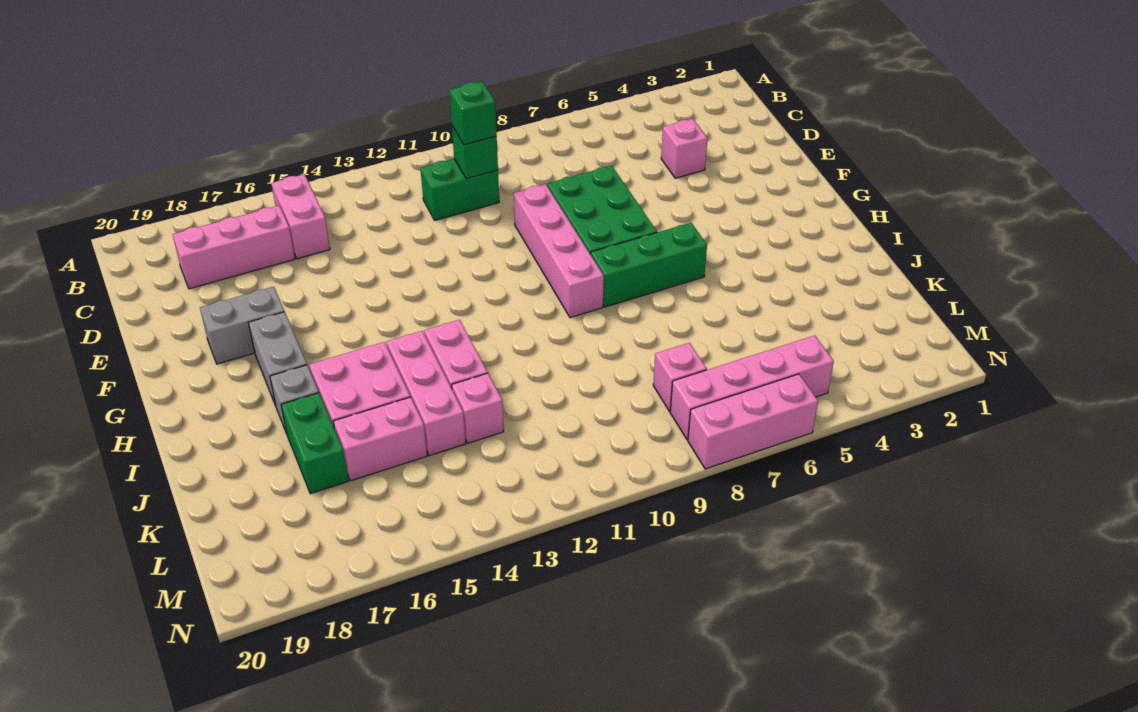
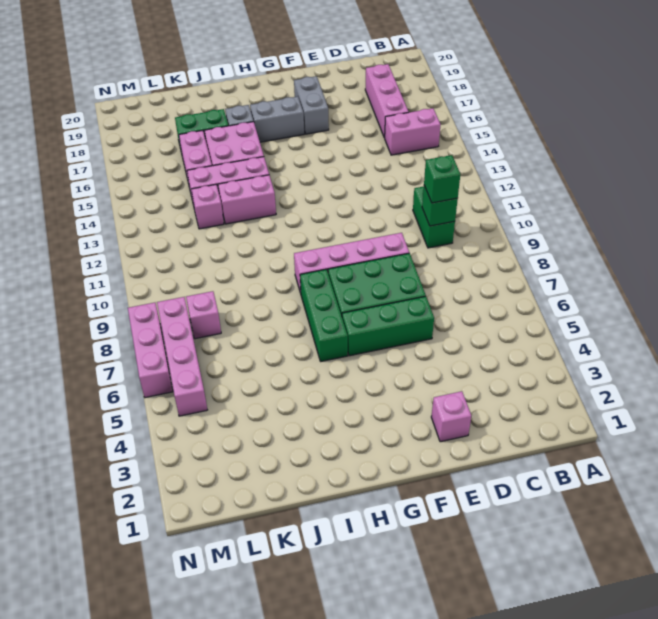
pink brick D4 level 1 -> pink brick E2 level 1
none -> green brick E6:G6 level 1

